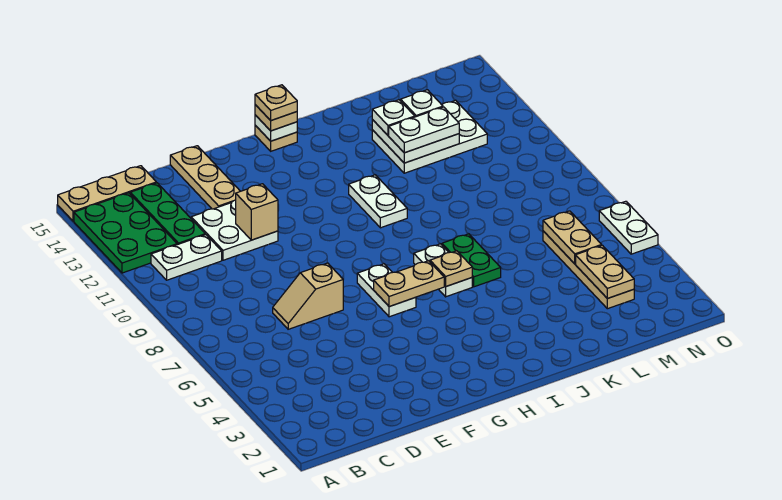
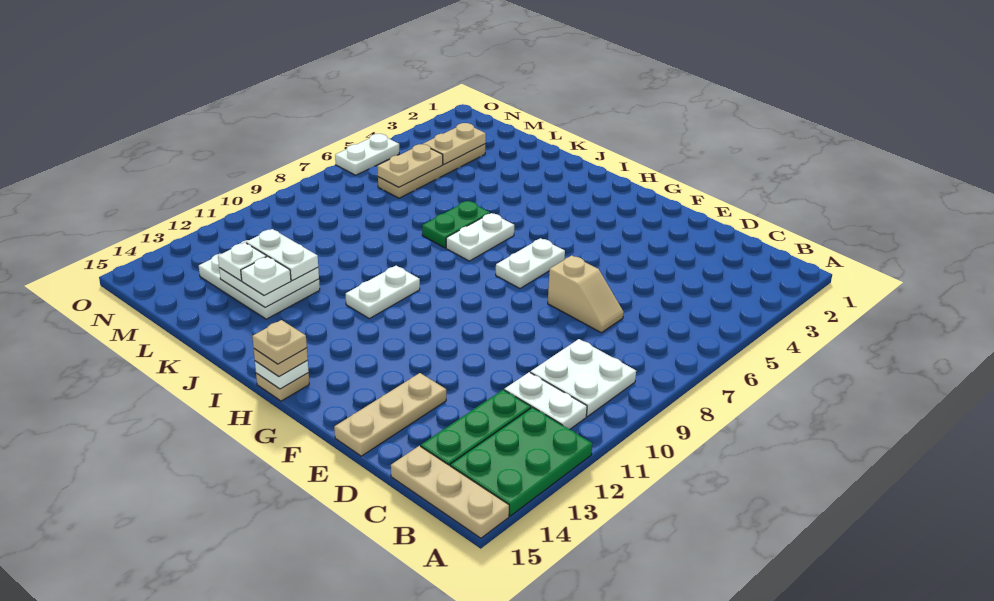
white plate D11:E12 level 1 -> white plate B9:C10 level 1
tan brick E11 level 2 -> none
tan plate G6:H6 level 2 -> none
tan plate I6 level 2 -> none

